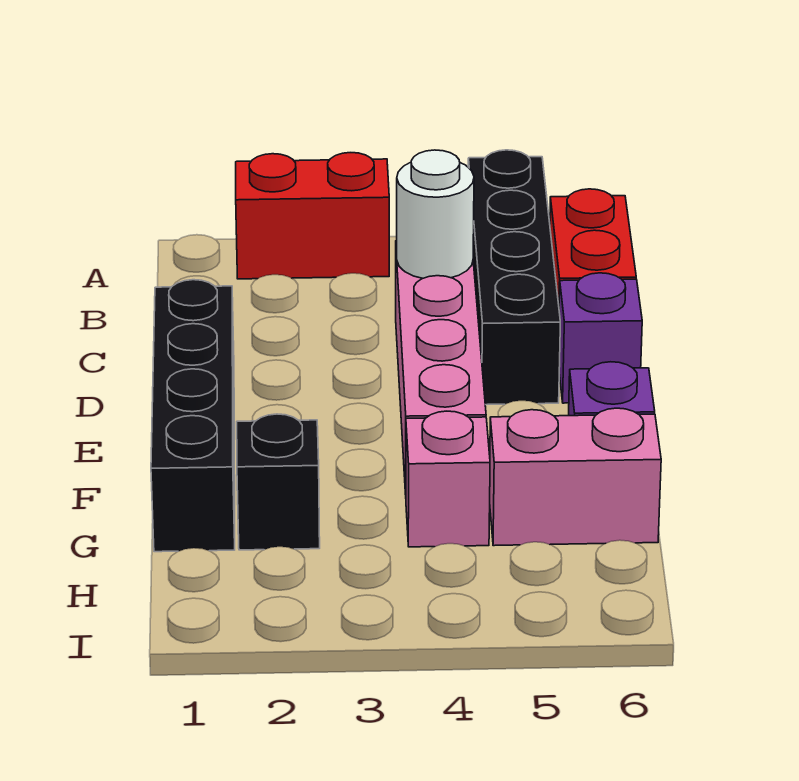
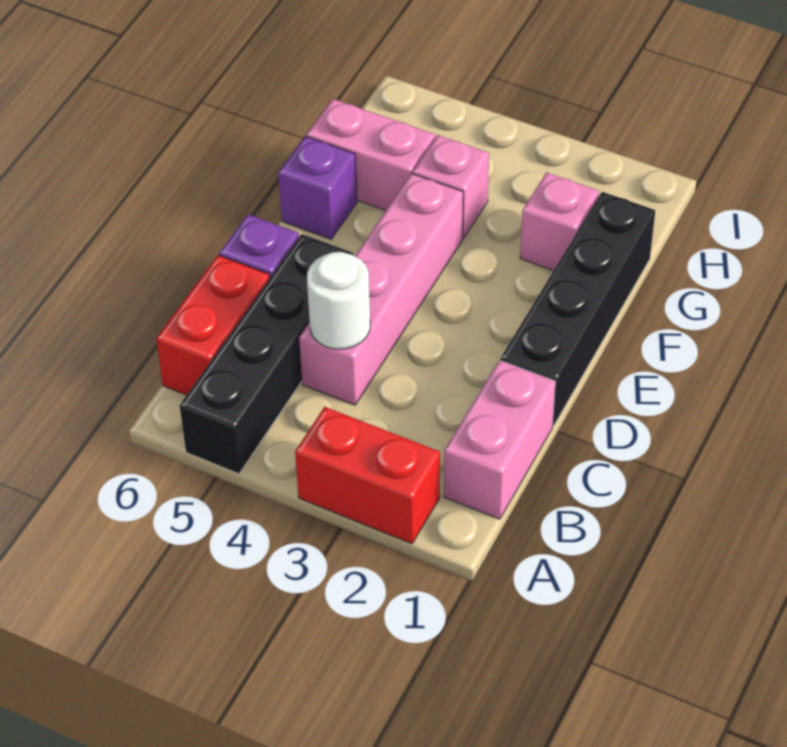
none -> pink brick B1:C1 level 1
black brick G2 level 1 -> pink brick G2 level 1

